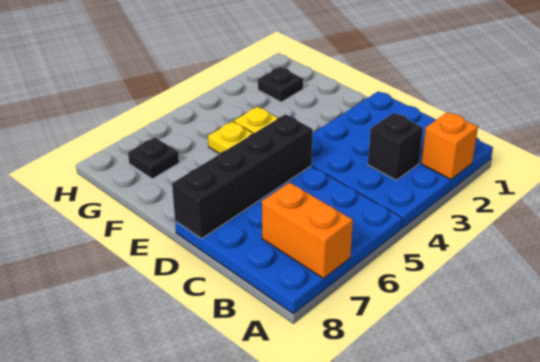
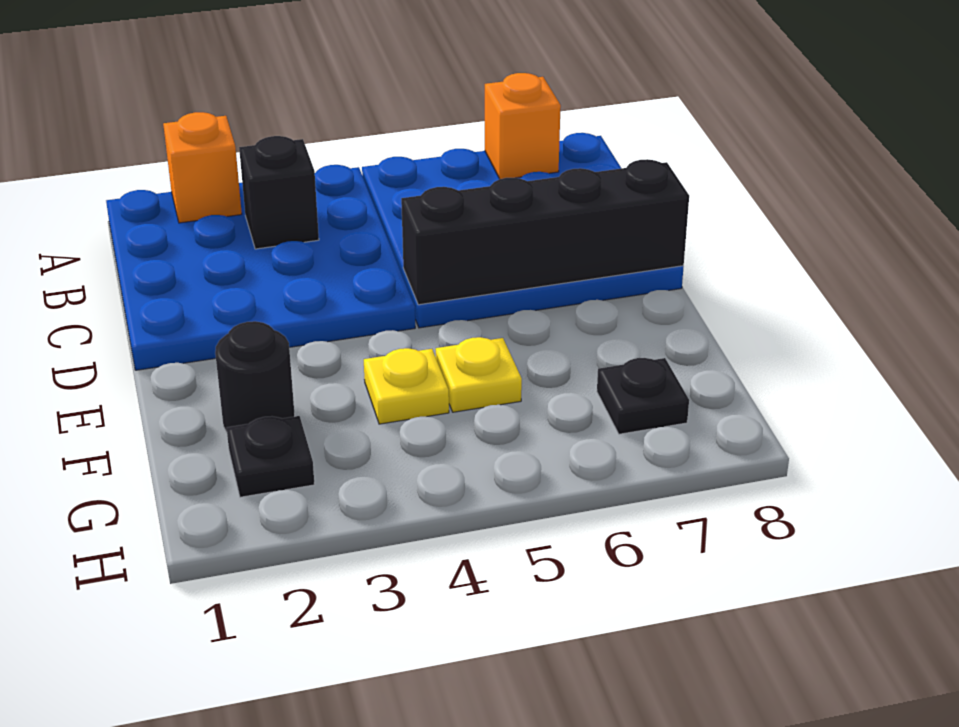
orange brick A7:B7 level 2 -> orange brick A7 level 2
none -> black round brick F2 level 1

